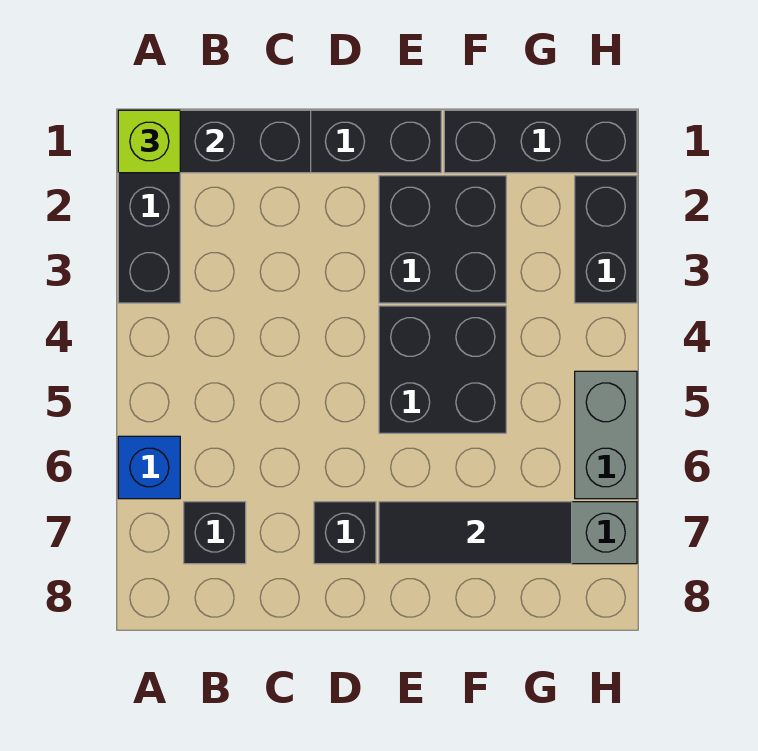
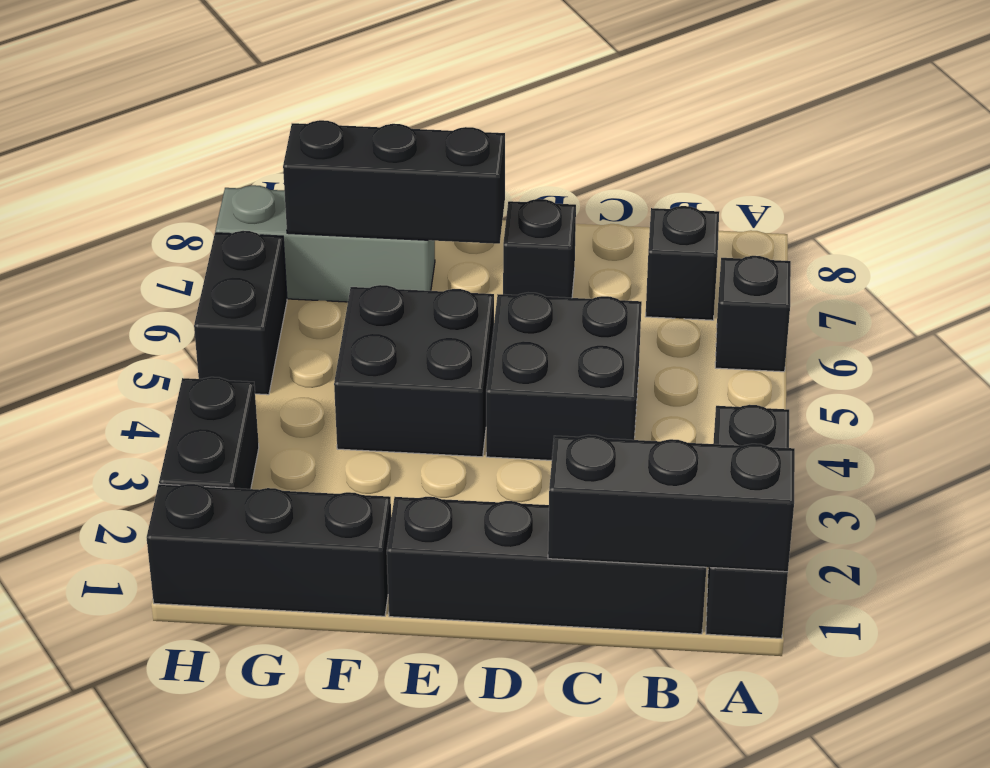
lime brick A1 level 3 -> none
blue brick A6 level 1 -> black brick A6 level 1
black brick E2:F3 level 1 -> black brick C4:D5 level 1
black tile E7:G7 level 2 -> black brick E7:G7 level 2
grey brick H5:H6 level 1 -> black brick H5:H6 level 1

